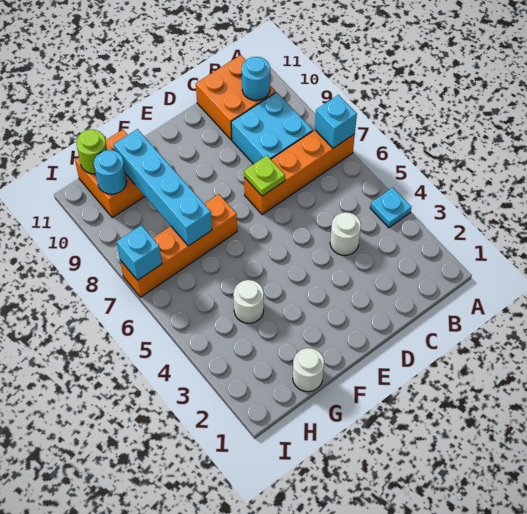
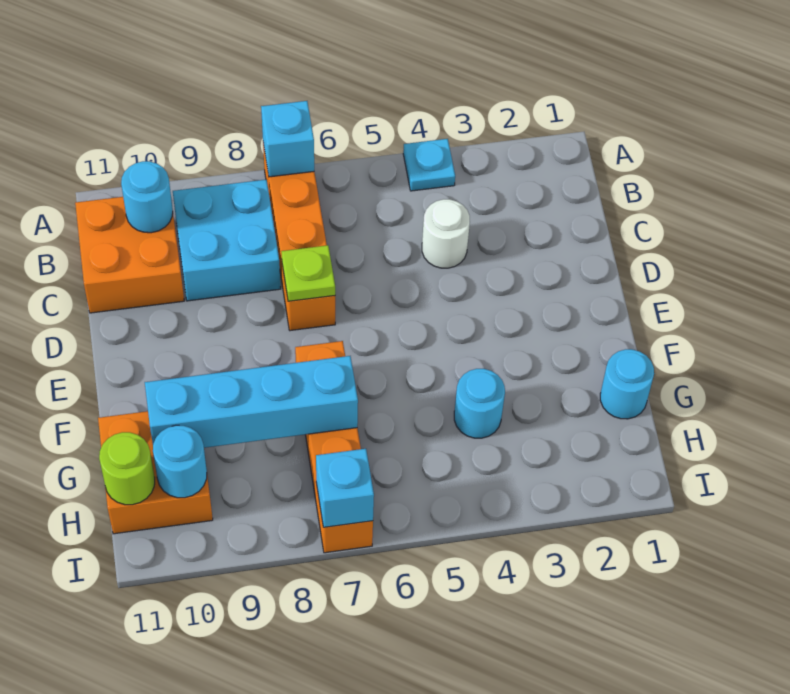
white round brick G1 level 1 -> cyan round brick G1 level 1
white round brick G4 level 1 -> cyan round brick G4 level 1

